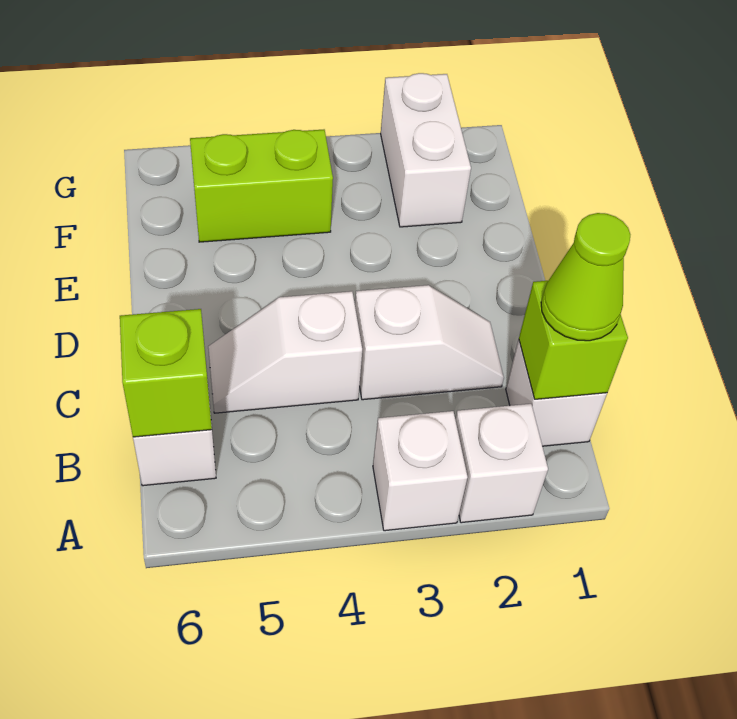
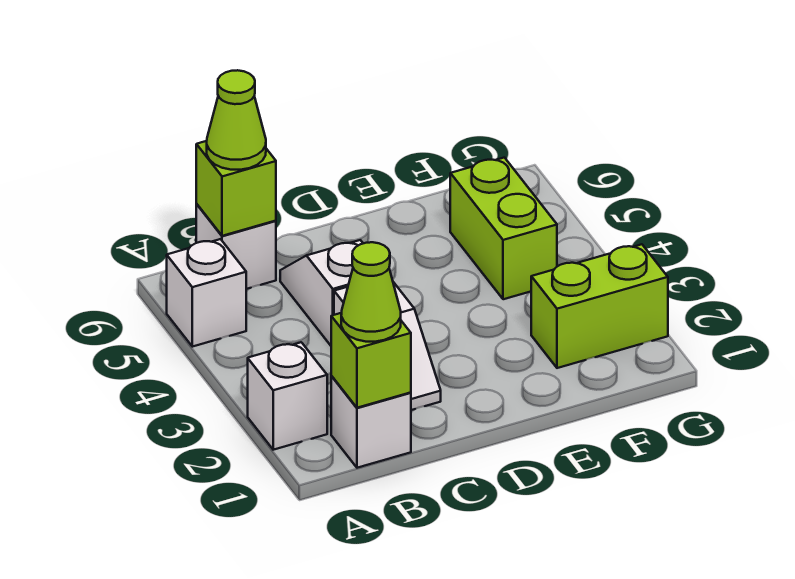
white brick A3 level 1 -> white brick A5 level 1
none -> lime cone B6 level 3
white brick F2:G2 level 1 -> lime brick F2:G2 level 1

